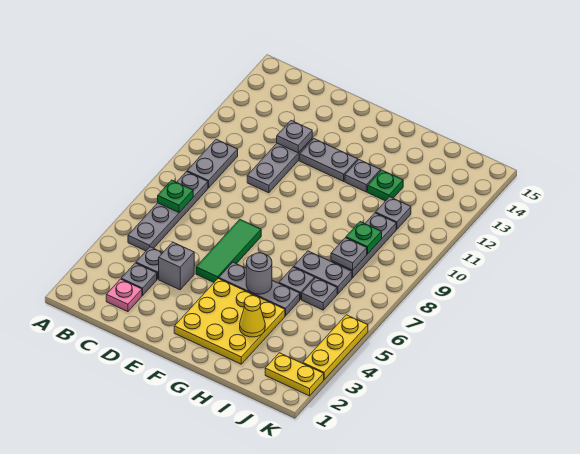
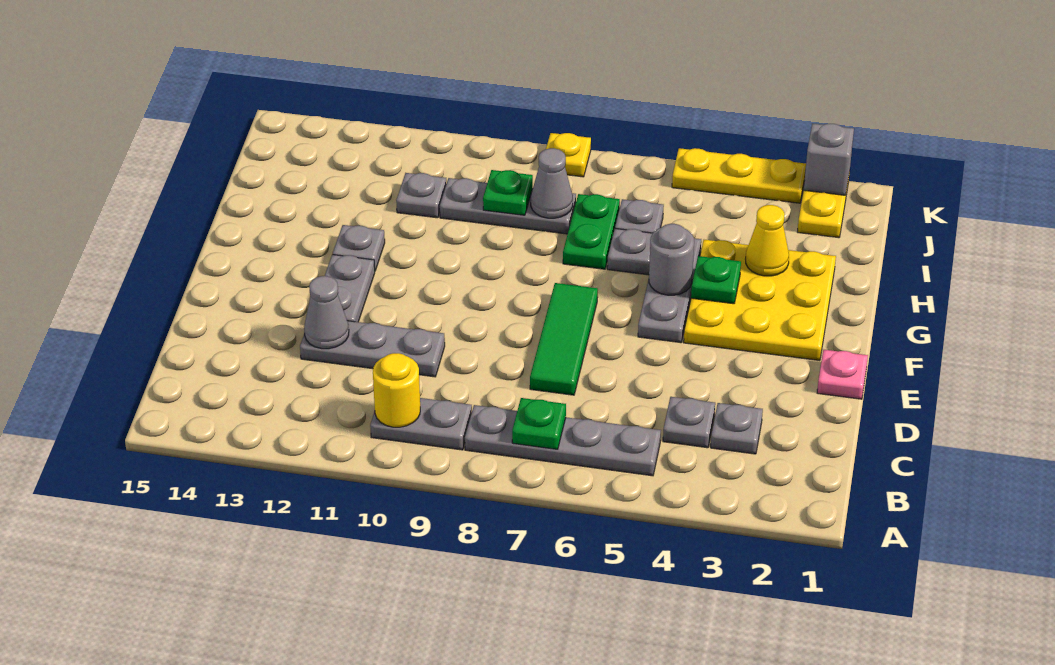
none -> yellow round brick B10 level 2
pink plate C2 level 1 -> pink plate E1 level 1
grey brick D4 level 1 -> grey brick K2 level 2
grey plate D12 level 2 -> grey cone D12 level 2
green tile E5:E7 level 1 -> green tile D7:F7 level 1
grey plate H7:I7 level 1 -> green plate H7:I7 level 1
green plate H12 level 1 -> green plate G4 level 2
grey plate I8 level 2 -> grey cone I8 level 2
none -> yellow plate K8 level 1

